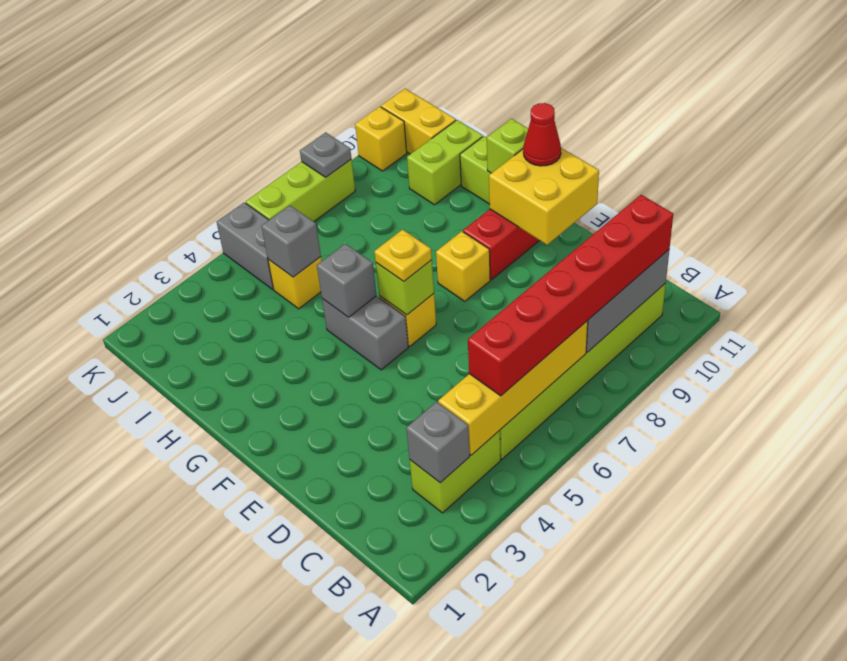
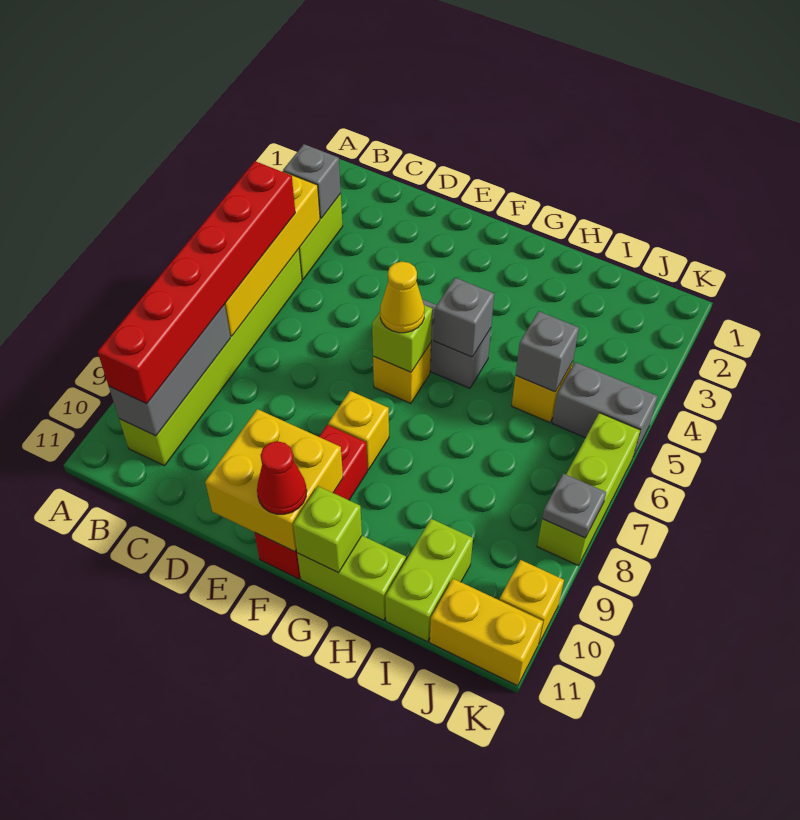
yellow plate F6 level 3 -> yellow cone F6 level 3

